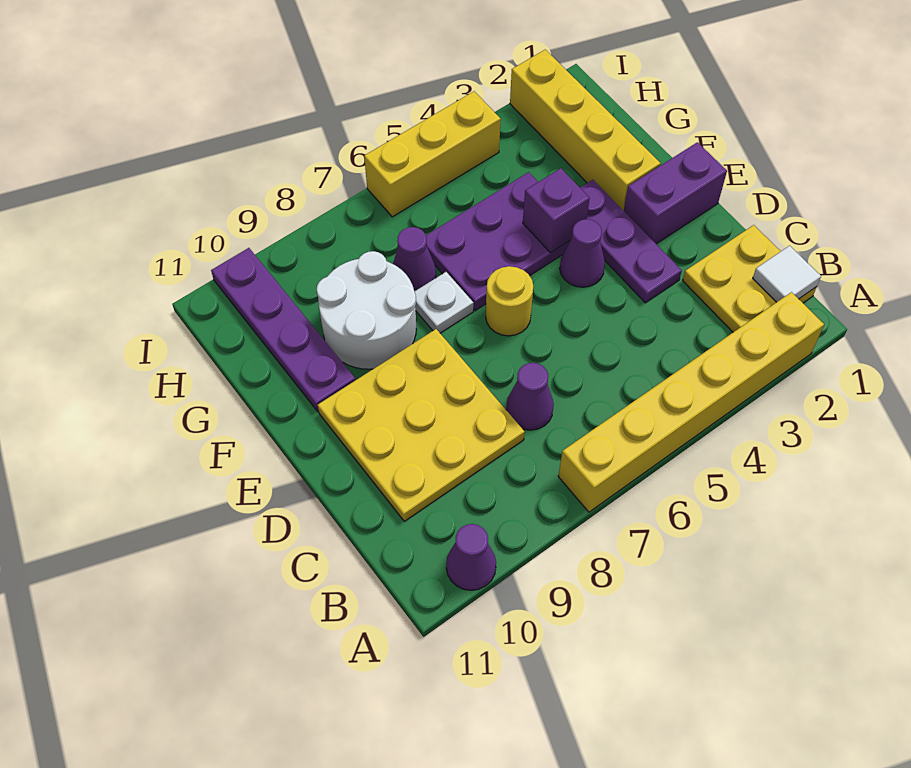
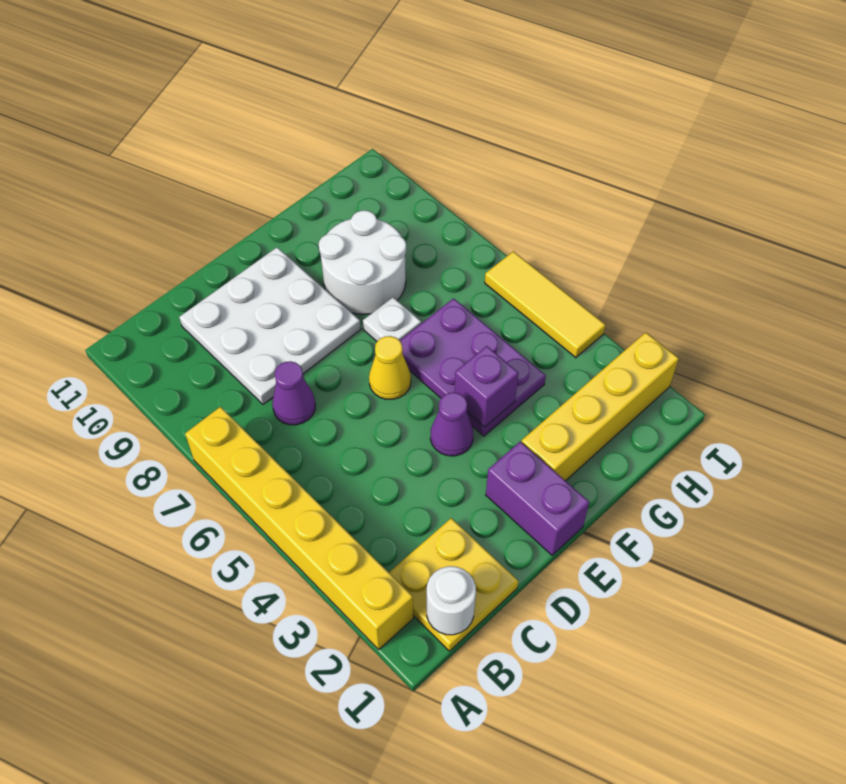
purple cone A10 level 1 -> none
white tile B1 level 2 -> white round brick B1 level 2
yellow plate C8:E10 level 1 -> white plate C8:E10 level 1
purple plate D3:F3 level 1 -> none
yellow round brick E6 level 1 -> yellow cone E6 level 1
purple plate F10:I10 level 1 -> none
purple cone G7 level 1 -> none
yellow brick I4:I6 level 1 -> yellow tile I4:I6 level 1

